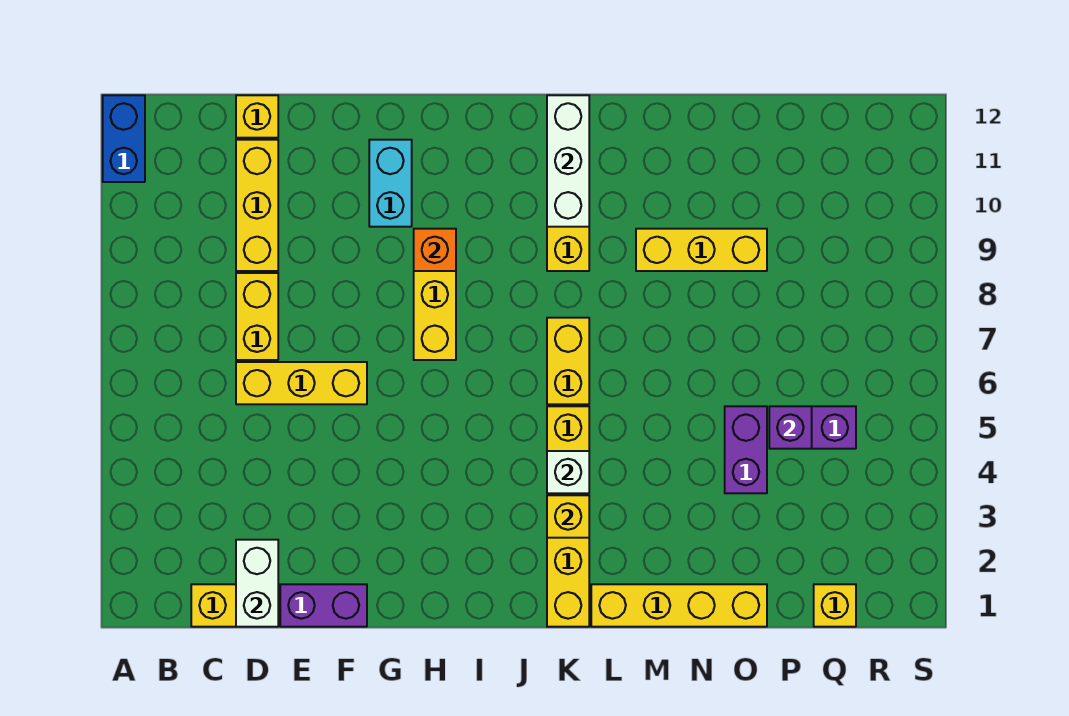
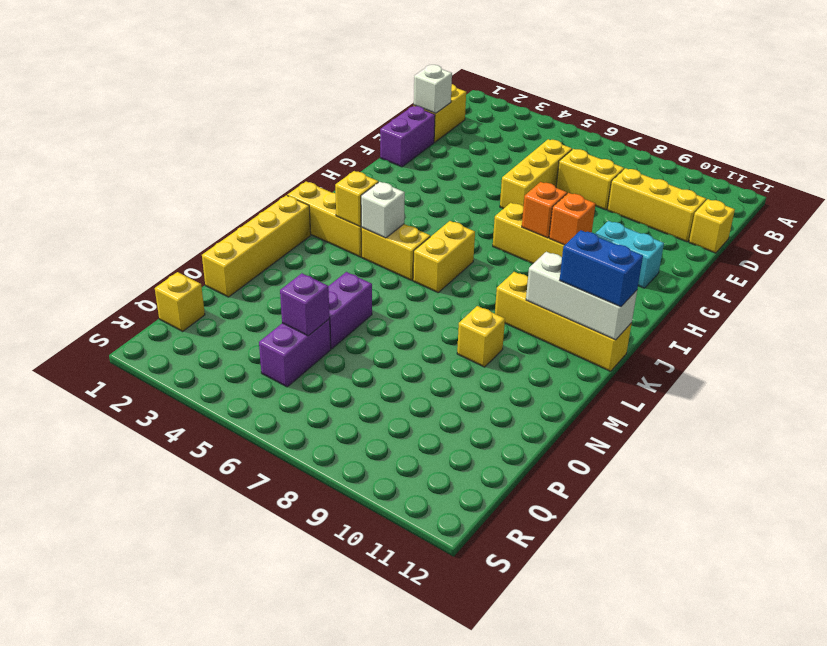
blue brick A11:A12 level 1 -> blue brick K11:K12 level 3
white brick D1:D2 level 2 -> white brick D1 level 2
none -> orange brick H8 level 2
yellow brick K6:K7 level 1 -> yellow brick J6:K6 level 1
yellow brick M9:O9 level 1 -> yellow brick M9 level 1
purple brick O4:O5 level 1 -> purple brick N5:O5 level 1

